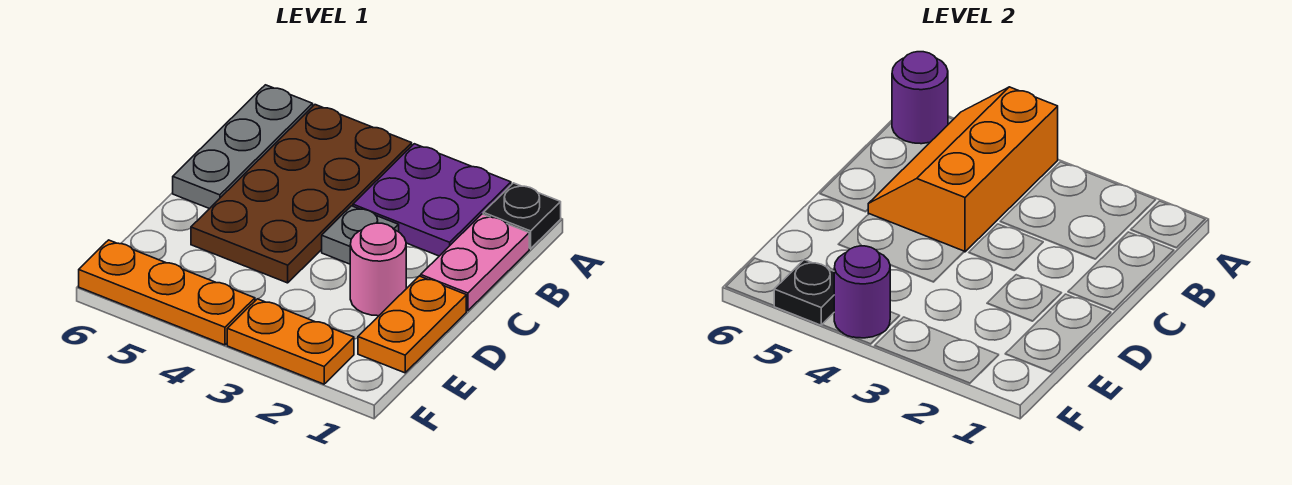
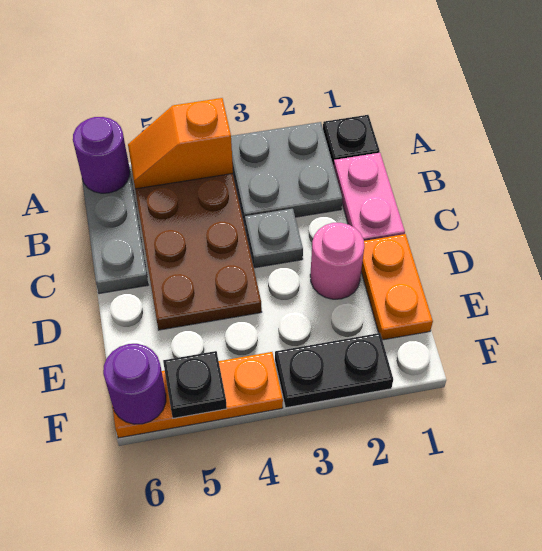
purple plate A2:B3 level 1 -> grey plate A2:B3 level 1
orange slope A4:C5 level 2 top 4 -> orange slope A4:A5 level 2 top 4
orange plate F2:F3 level 1 -> black plate F2:F3 level 1
purple round brick F4 level 2 -> purple round brick F6 level 2

